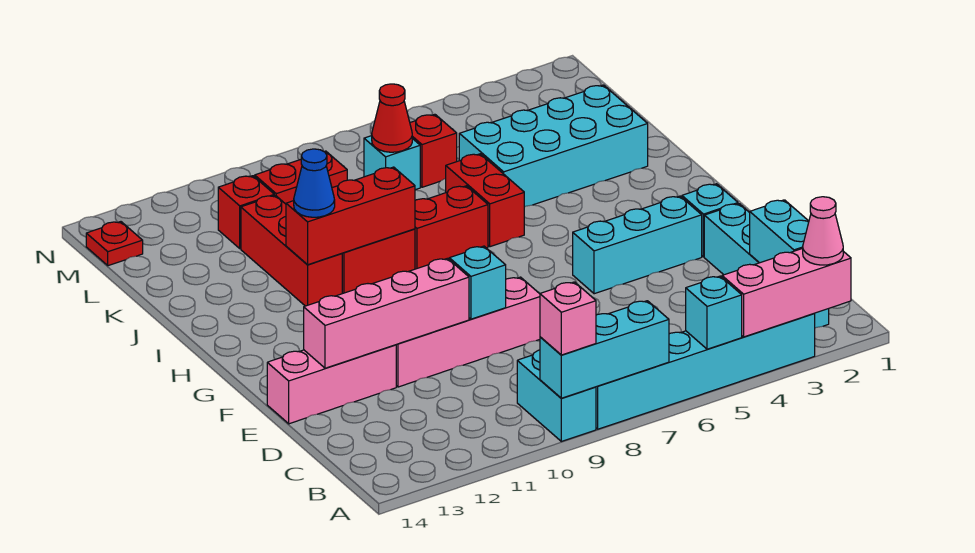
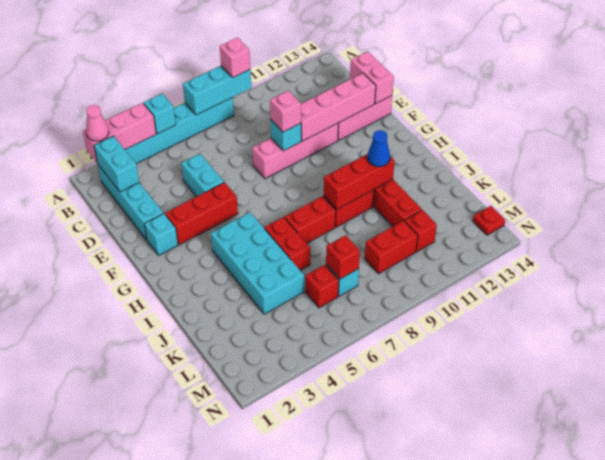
cyan brick A9:B9 level 1 -> cyan brick D5:E5 level 1
none -> pink brick D14:E14 level 2
none -> pink brick E9 level 3
cyan brick F3:F5 level 1 -> red brick F3:F5 level 1
cyan brick J2:K5 level 1 -> cyan brick H4:K5 level 1
red cone L7 level 2 -> red brick L7 level 2

